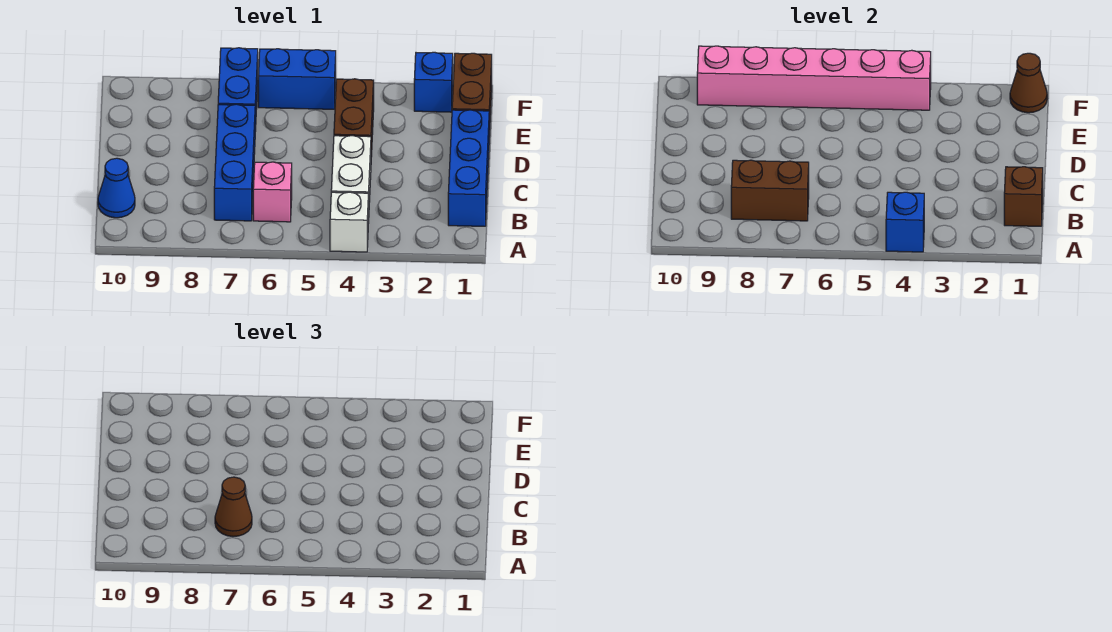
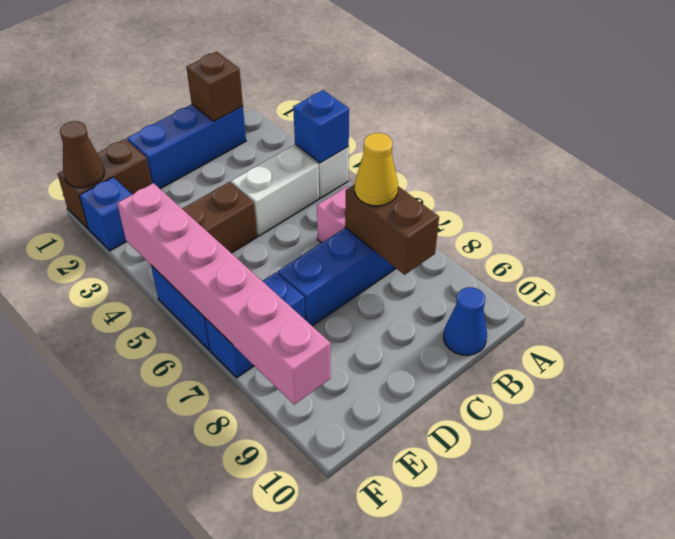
brown cone B7 level 3 -> yellow cone B7 level 3

